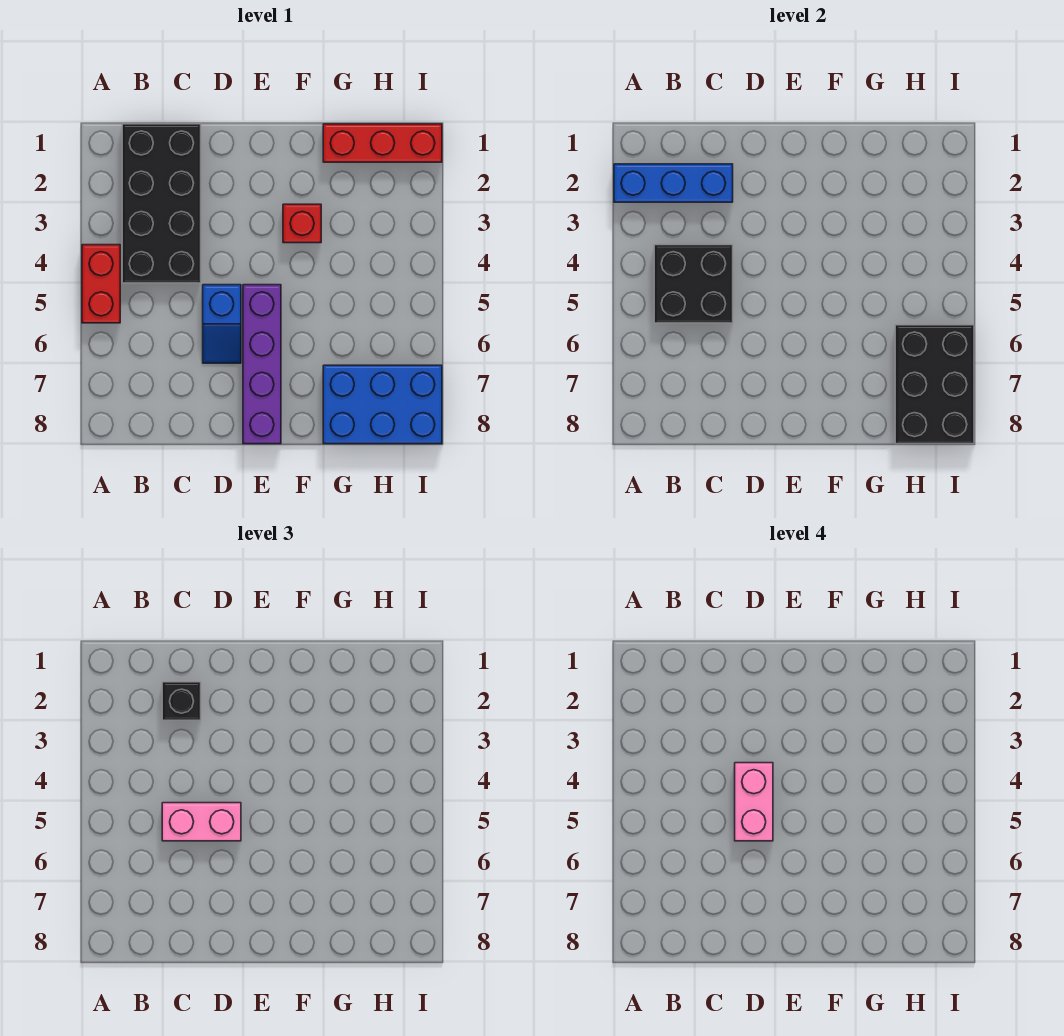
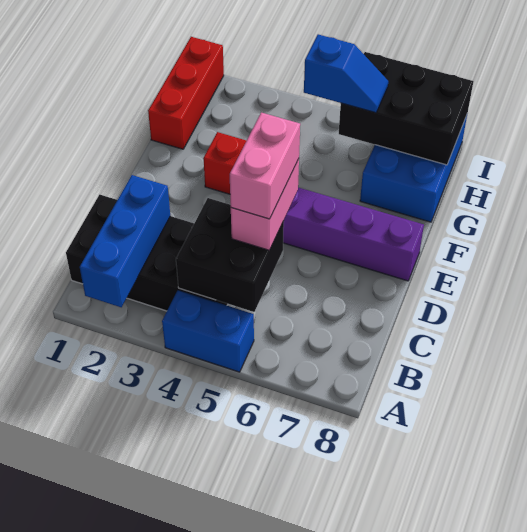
red brick A4:A5 level 1 -> blue brick A4:A5 level 1
black brick C2 level 3 -> none
pink brick D4:D5 level 4 -> pink brick C5:D5 level 4
blue slope D5:D6 level 1 top 5 -> blue slope H5:H6 level 3 top 5

